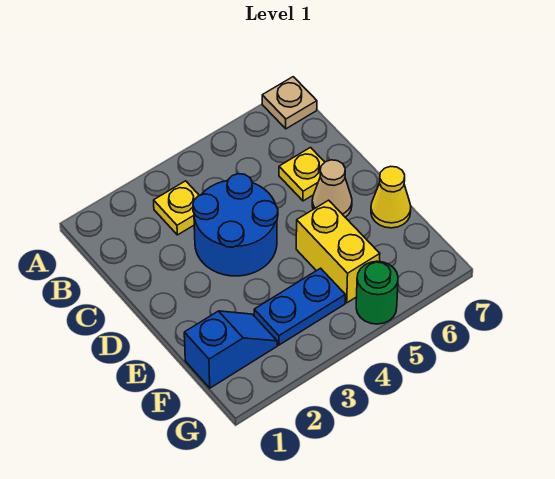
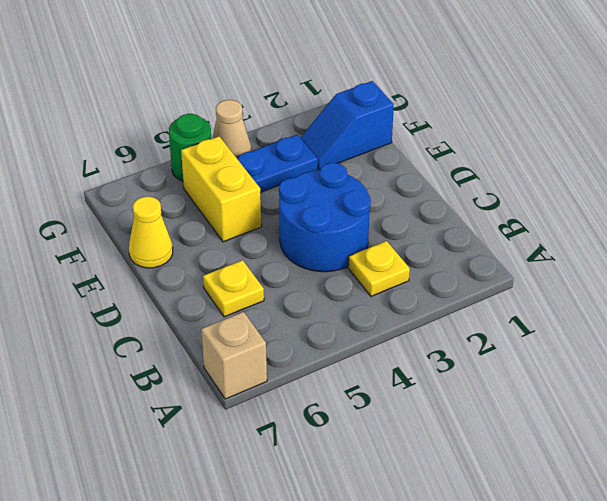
tan plate A7 level 1 -> tan brick A7 level 1
tan cone D6 level 1 -> tan cone G4 level 1

